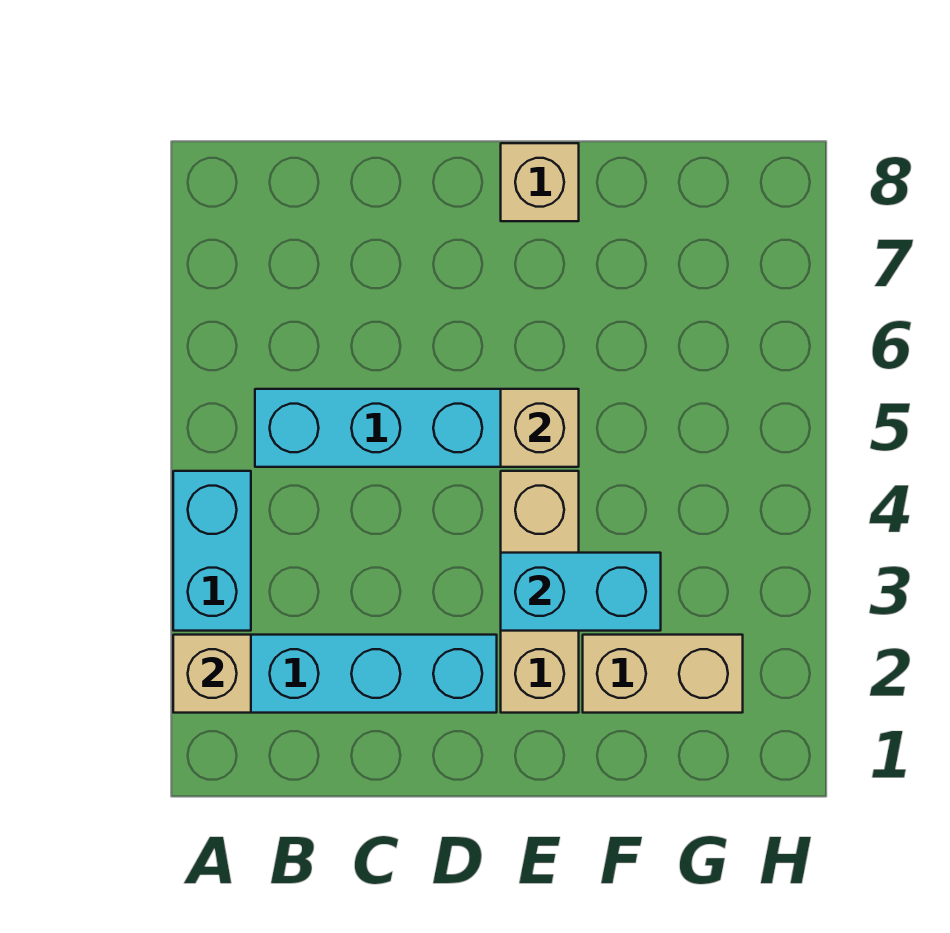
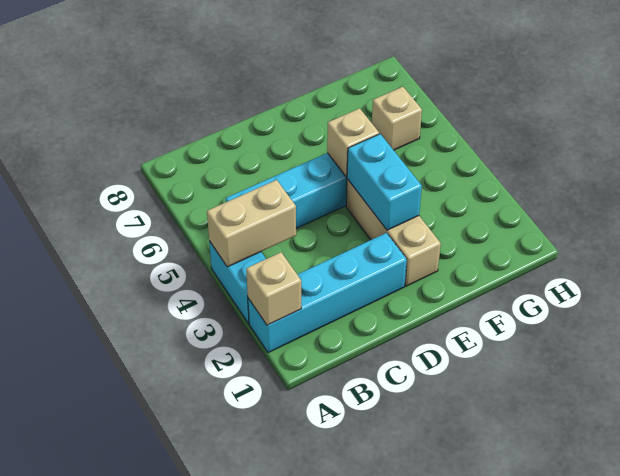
cyan brick E3:F3 level 2 -> cyan brick E3:E4 level 2
tan brick E8 level 1 -> tan brick G6 level 1
tan brick F2:G2 level 1 -> tan brick A4:B4 level 2

